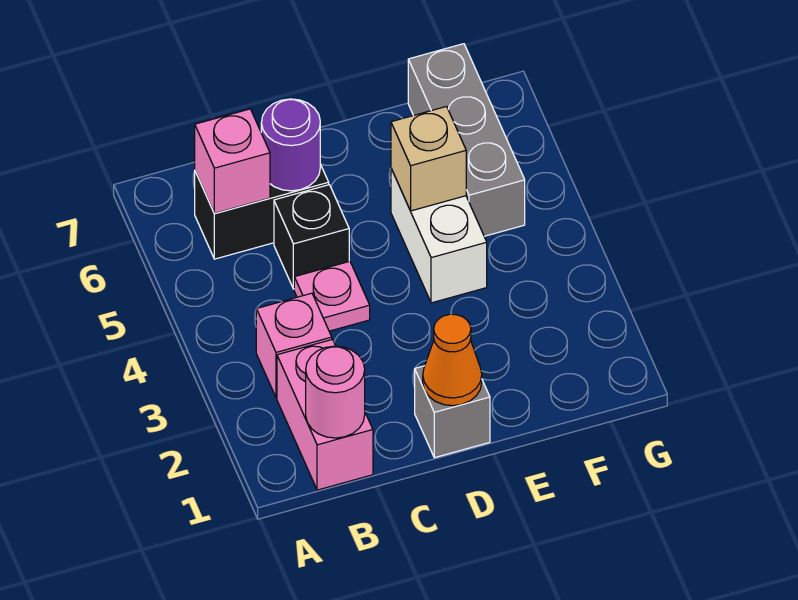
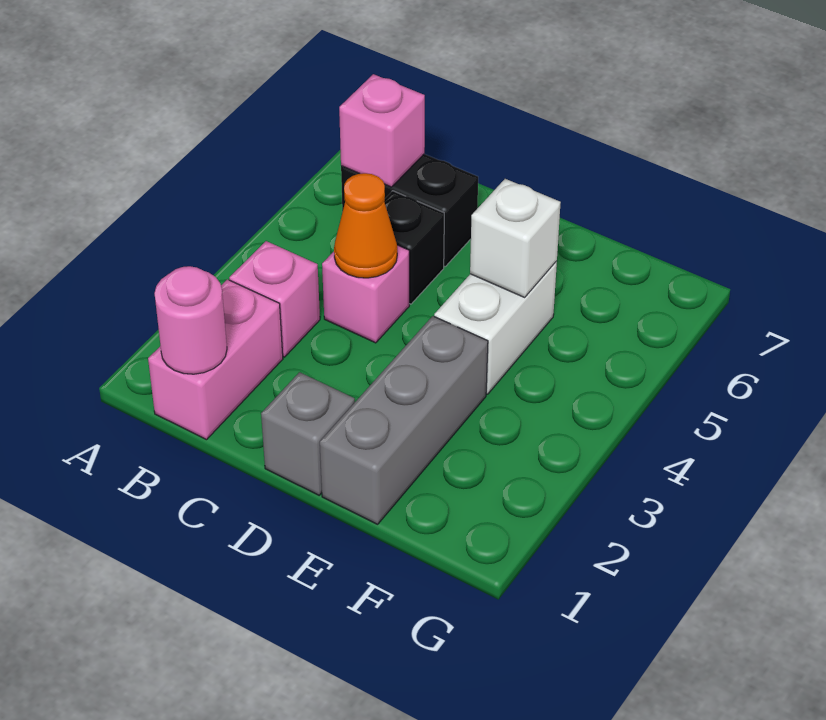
pink plate C4 level 1 -> pink brick C4 level 1
purple round brick C6 level 2 -> none
orange cone D1 level 2 -> orange cone C4 level 2
tan brick E5 level 2 -> white brick E5 level 2
grey brick F5:F7 level 1 -> grey brick E1:E3 level 1

